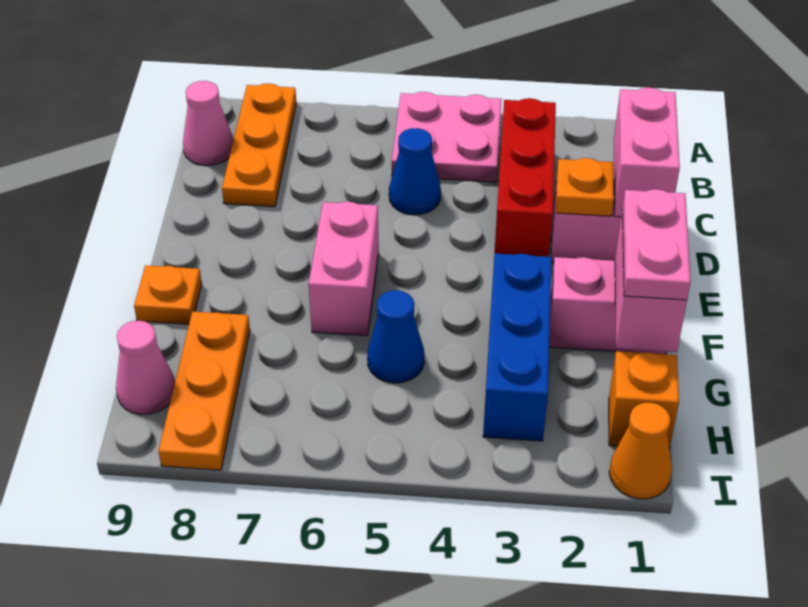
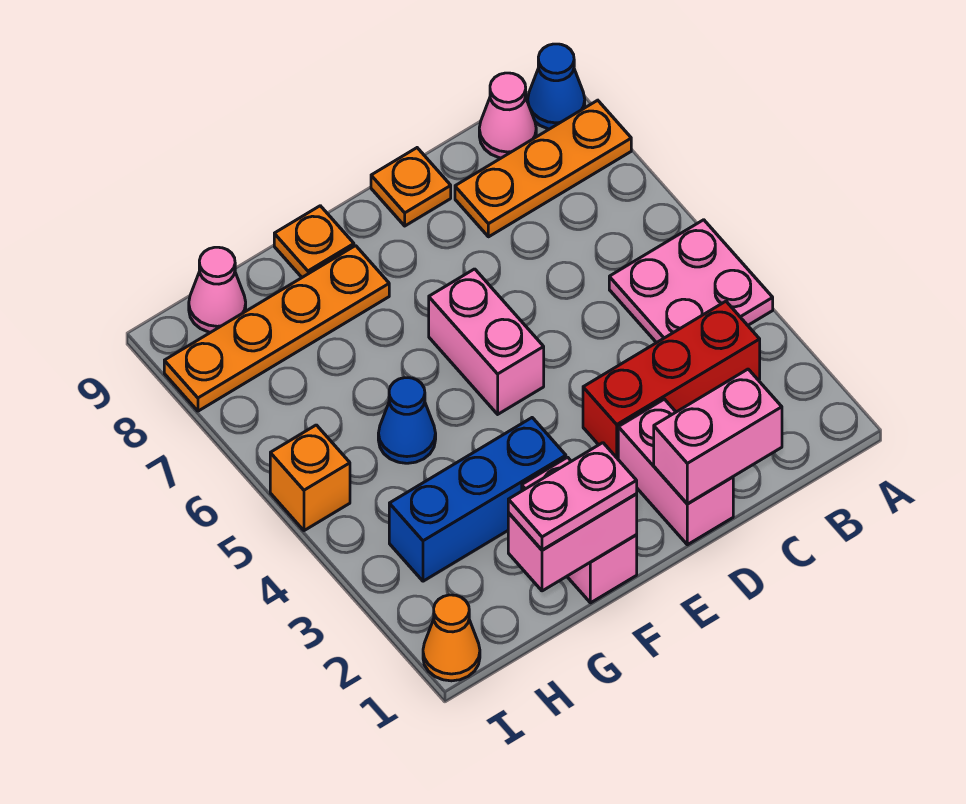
blue cone C5 level 1 -> blue cone A9 level 1
orange plate D2 level 2 -> orange plate D9 level 1
pink brick E6:F6 level 1 -> pink brick E5:E6 level 1
orange plate G8:I8 level 1 -> orange plate F8:I8 level 1
orange brick H1 level 1 -> orange brick I5 level 1

